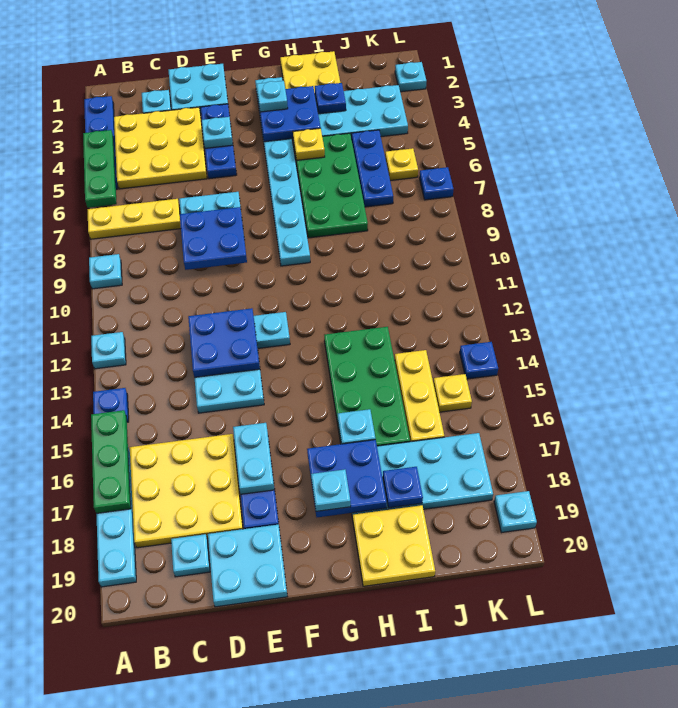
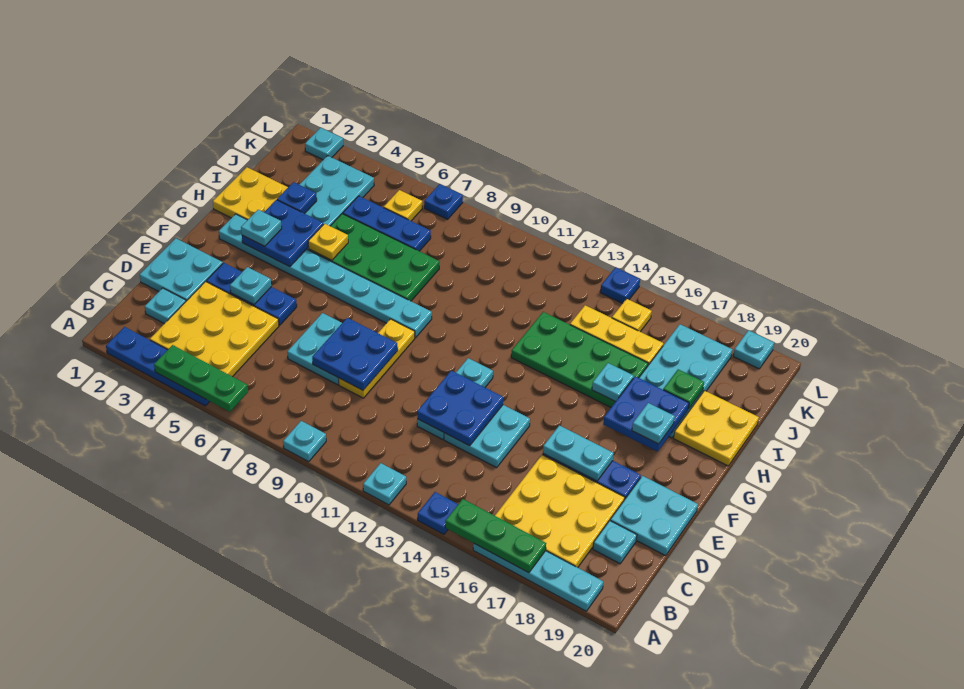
yellow plate A7:C7 level 1 -> yellow plate D9:F9 level 1
blue plate I18 level 2 -> green plate I18 level 2

